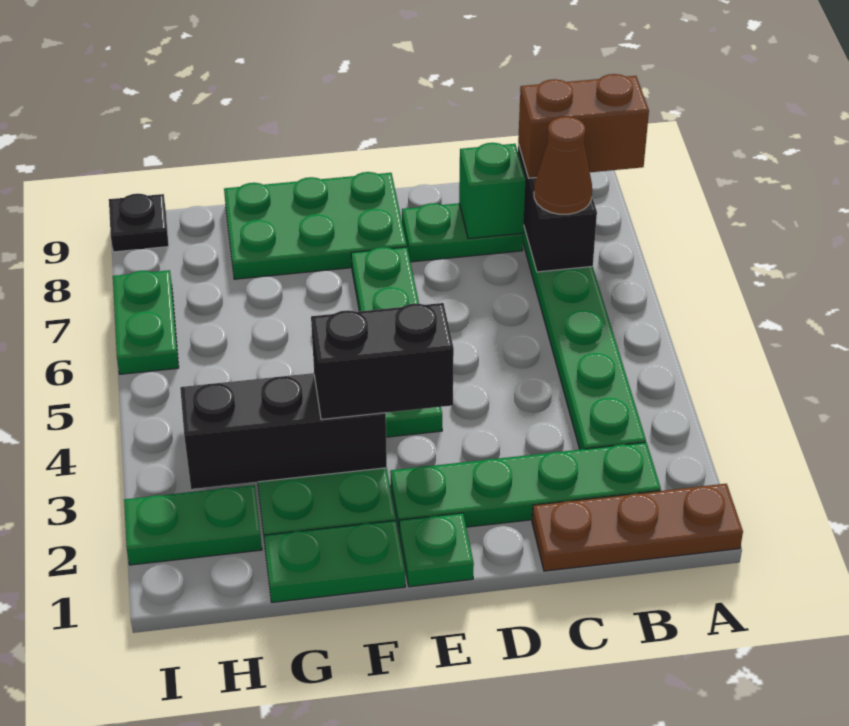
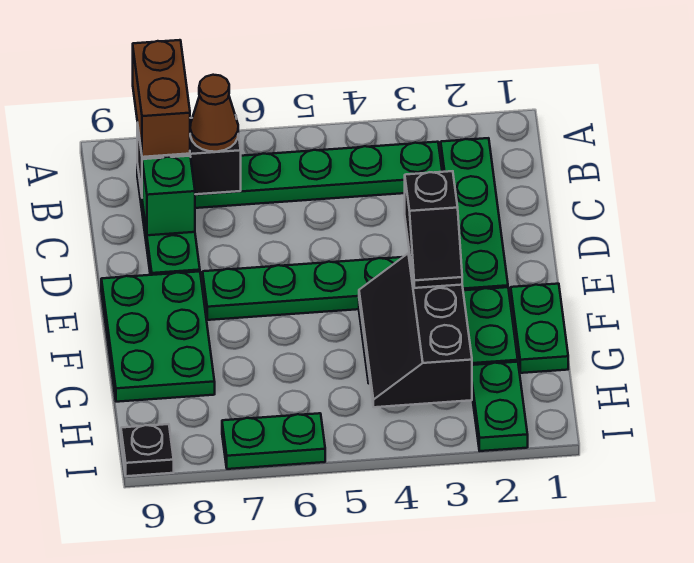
brown plate A1:C1 level 1 -> none
green plate E1 level 1 -> none
black brick E3:F3 level 3 -> black slope E3:F3 level 3 top E

